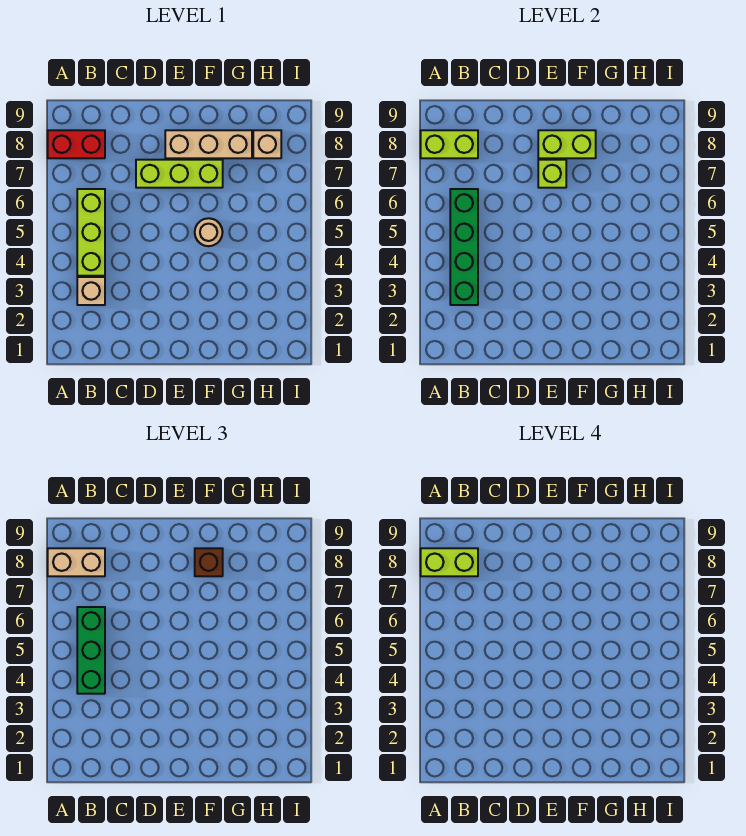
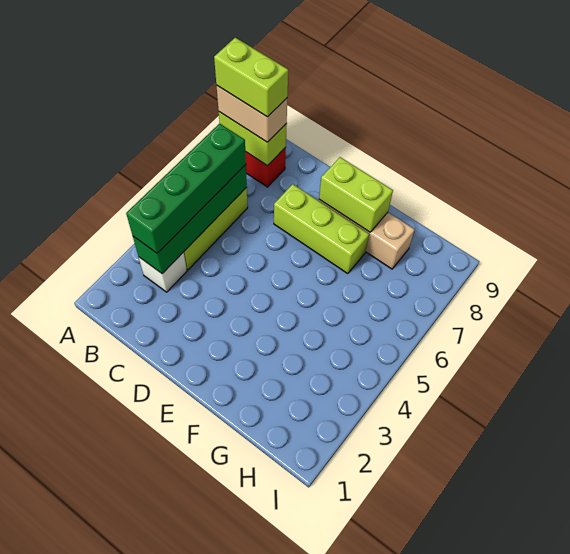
tan brick B3 level 1 -> white brick B3 level 1
green brick B4:B6 level 3 -> green brick B3:B6 level 3
lime brick E7 level 2 -> none
tan round brick F5 level 1 -> none
brown brick F8 level 3 -> none
tan brick H8 level 1 -> none

